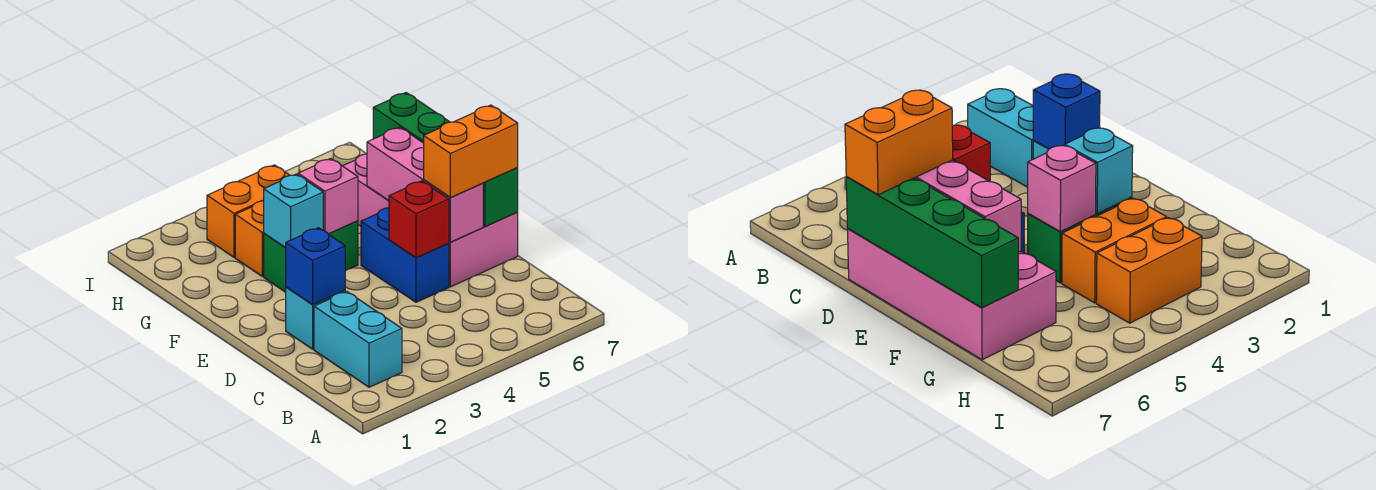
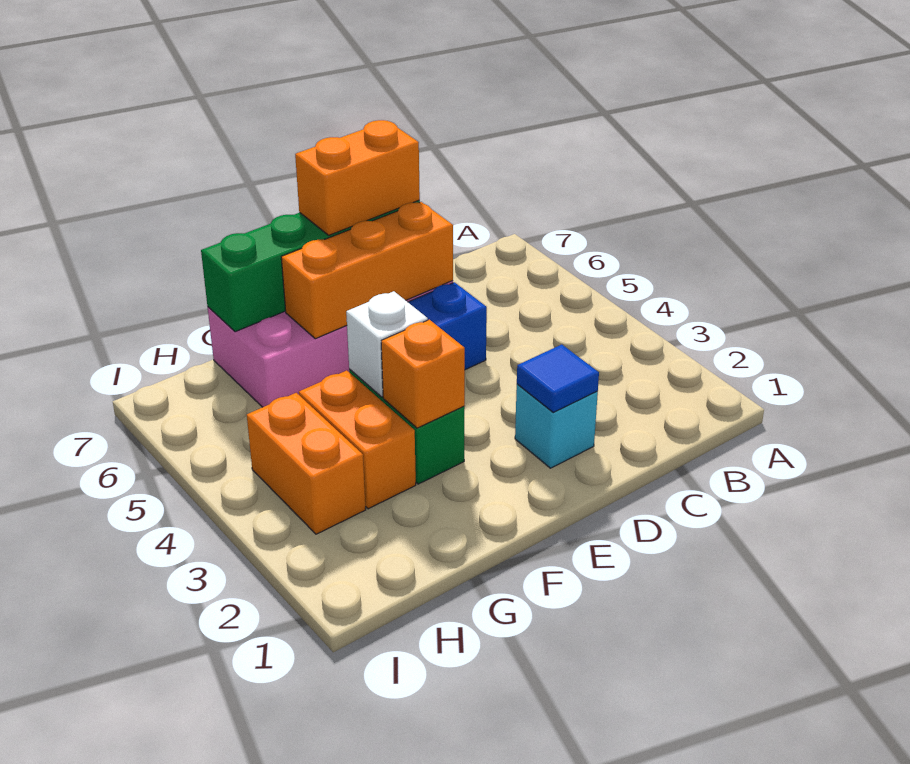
cyan brick B2:C2 level 1 -> none
blue brick D2 level 2 -> blue tile D2 level 2
red brick D5 level 2 -> none
pink brick D6:F6 level 2 -> orange brick D6:F6 level 2
orange brick D6:D7 level 3 -> orange brick D7:E7 level 3
cyan brick F3 level 2 -> orange brick F3 level 2
pink brick F4 level 2 -> white brick F4 level 2

